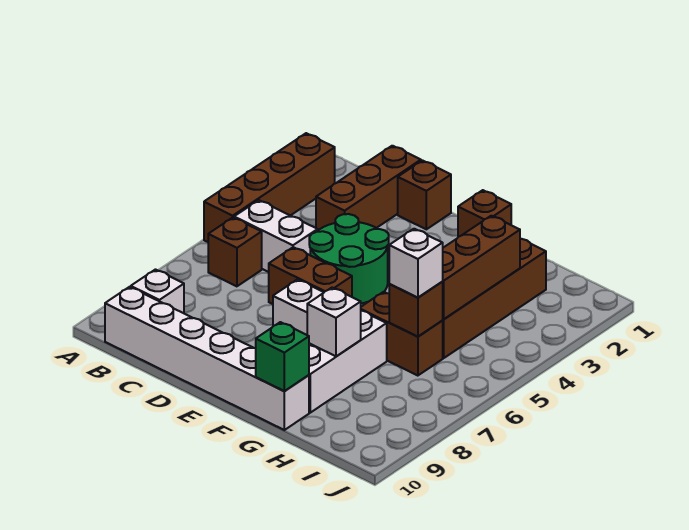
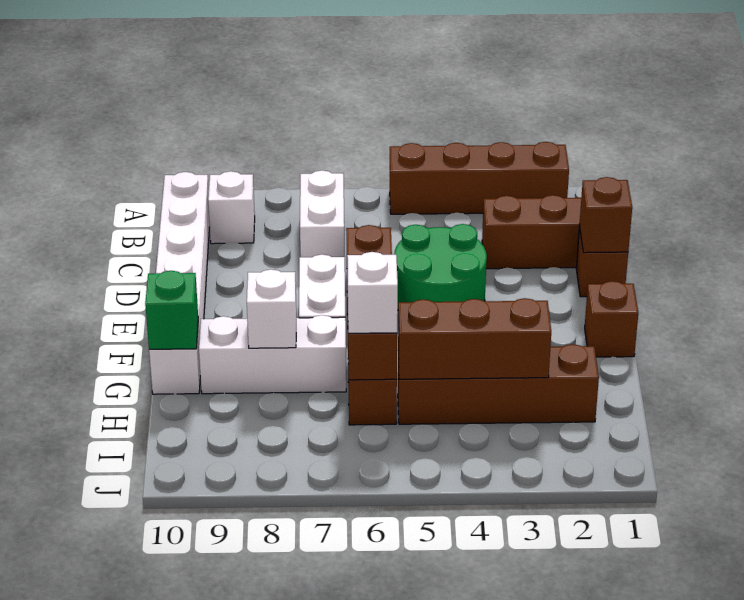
white brick B5:C5 level 1 -> white brick B7:C7 level 1
brown brick B6 level 1 -> brown brick D1 level 2

